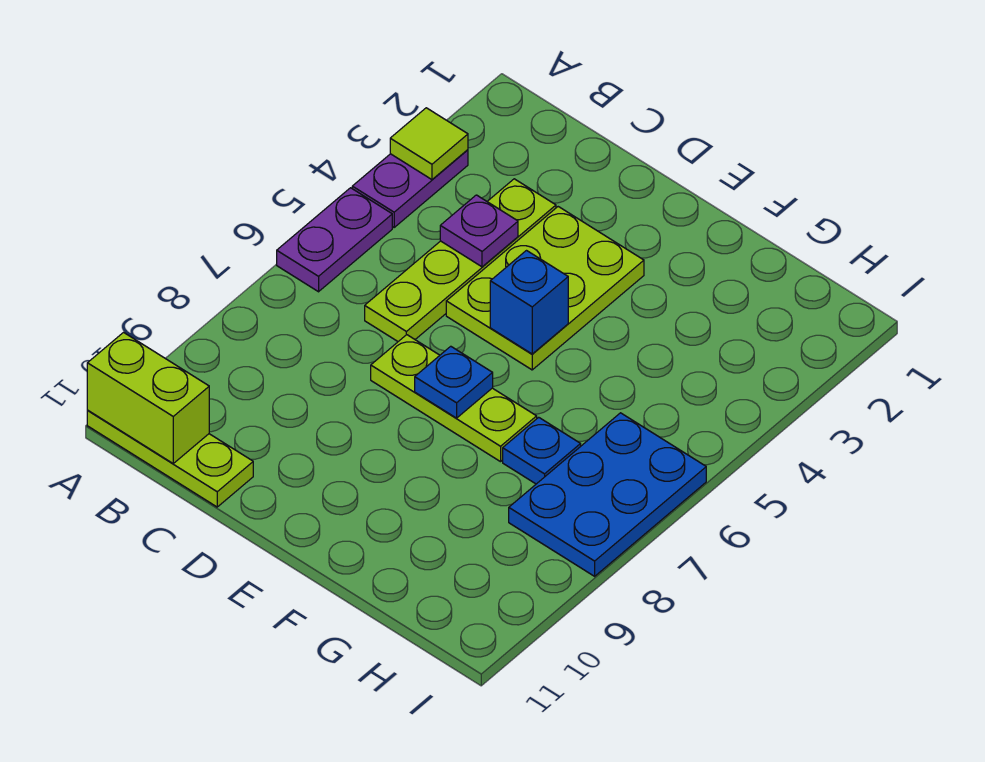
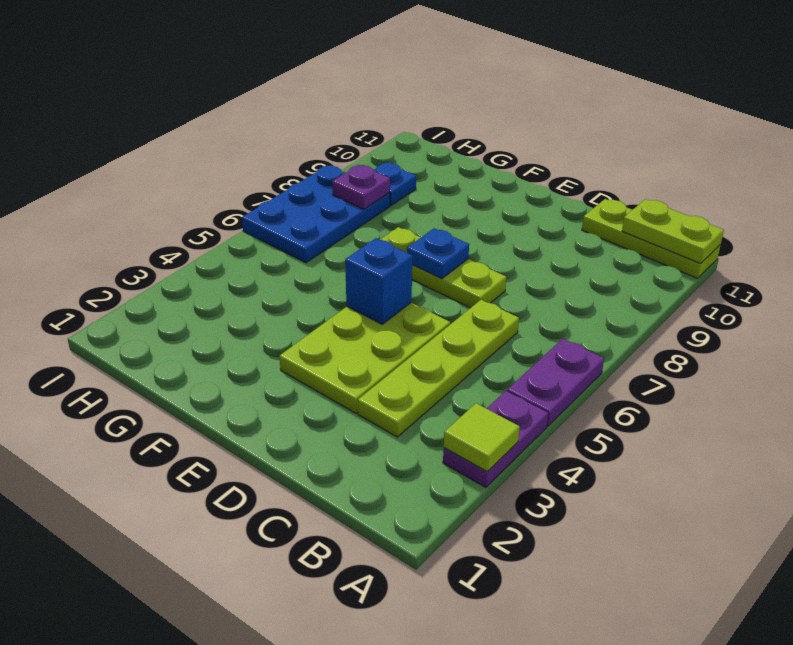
lime brick A11:B11 level 2 -> lime plate A11:B11 level 2
purple plate C4 level 2 -> purple plate H8 level 2
blue plate G7 level 1 -> blue plate H9 level 1

